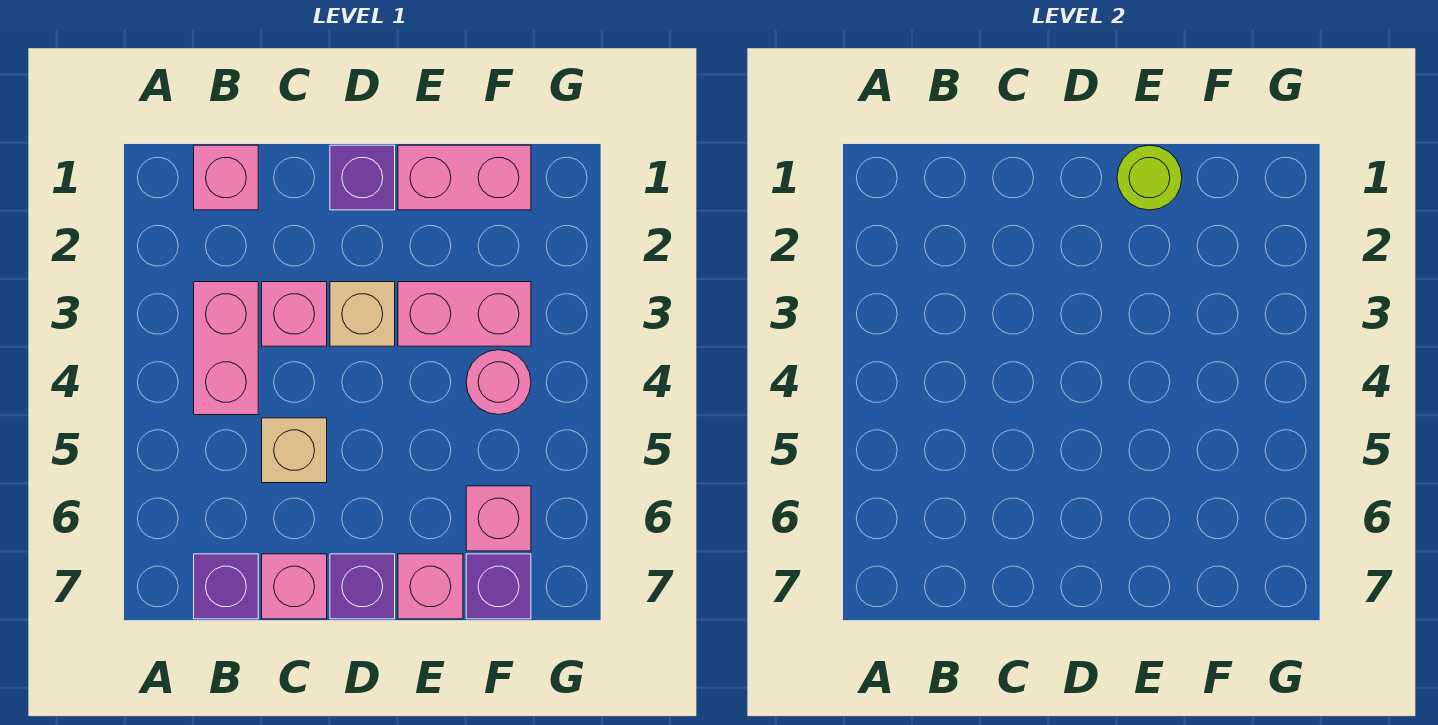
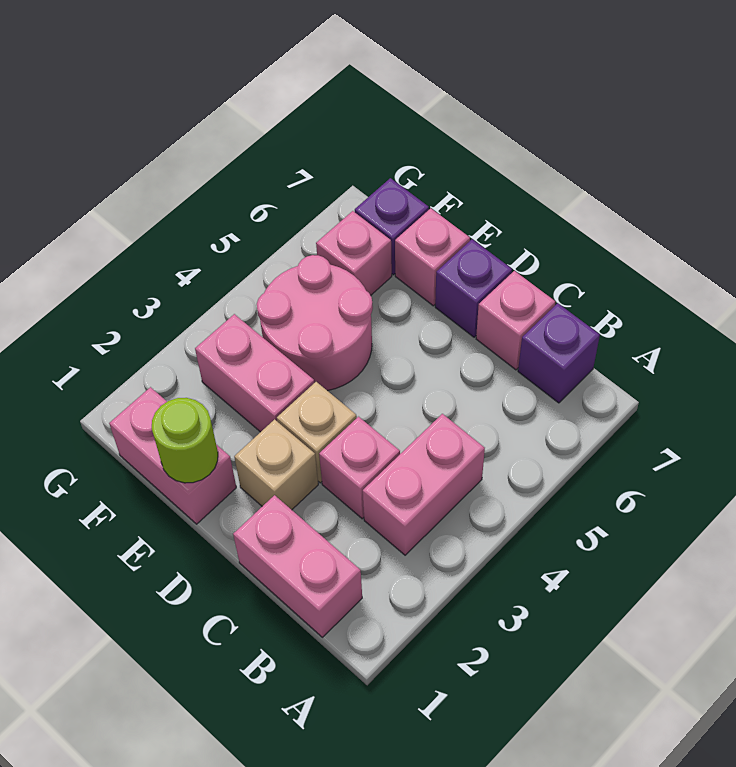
pink brick B1 level 1 -> pink brick B1:C1 level 1
tan brick C5 level 1 -> tan brick D2 level 1
purple brick D1 level 1 -> none
pink round brick F4 level 1 -> pink round brick E4:F5 level 1

